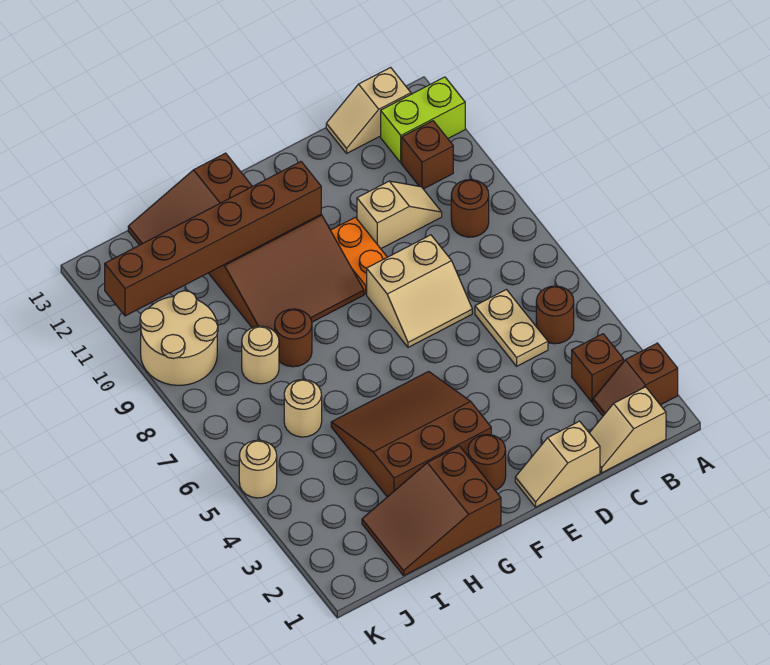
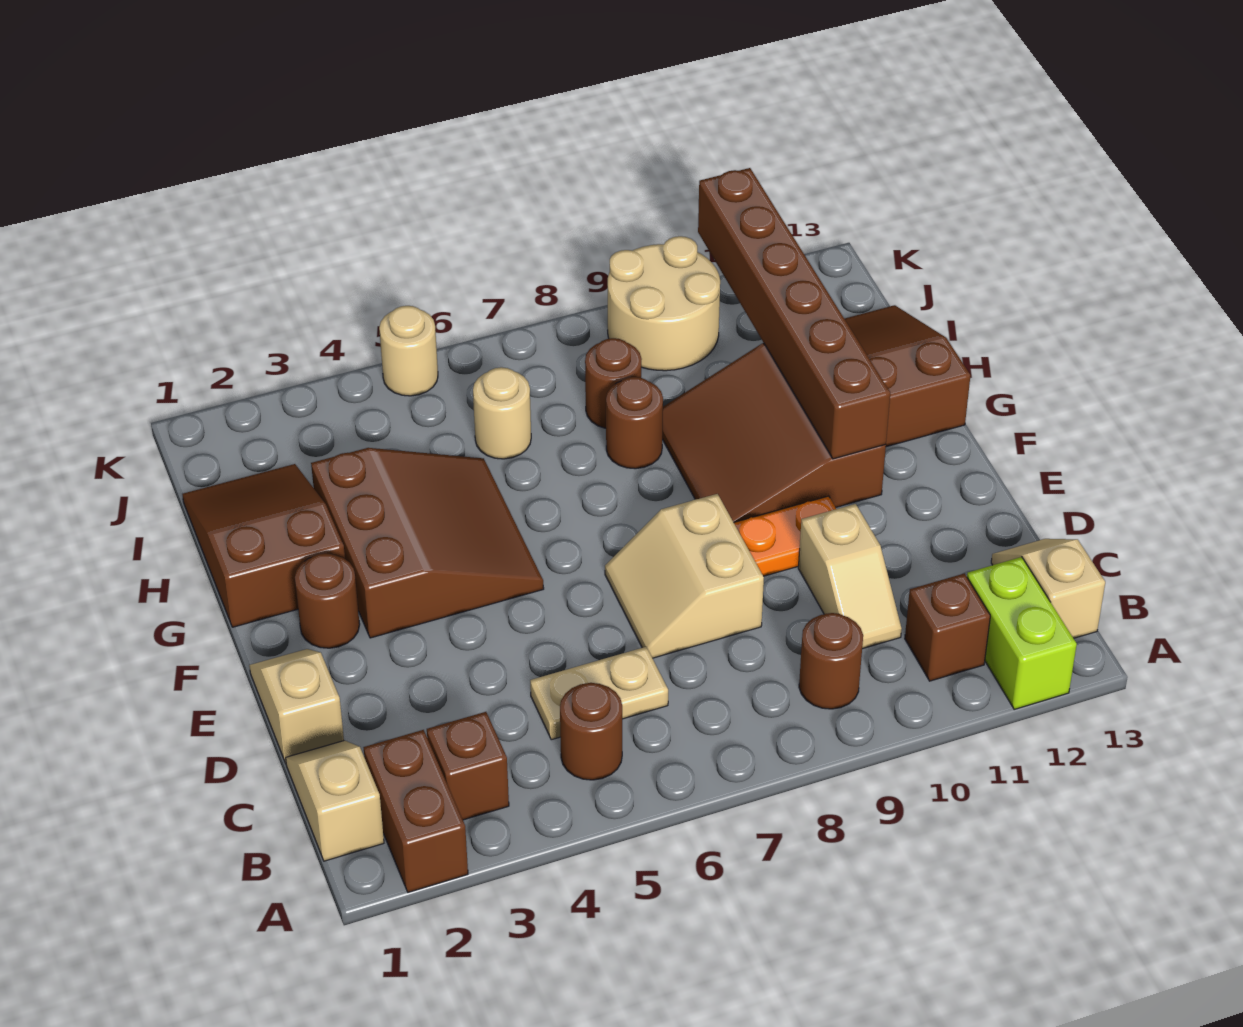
brown slope A2:B2 level 1 top A -> brown brick A2:B2 level 1
tan round brick I8 level 1 -> brown round brick I8 level 1

